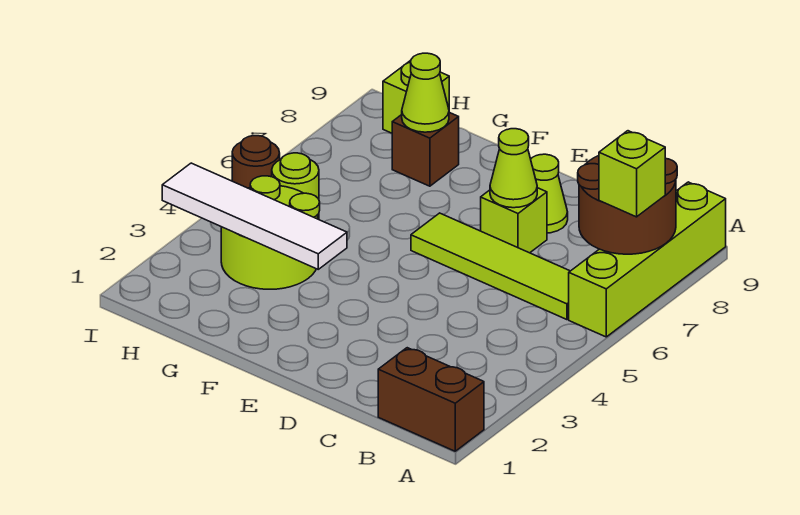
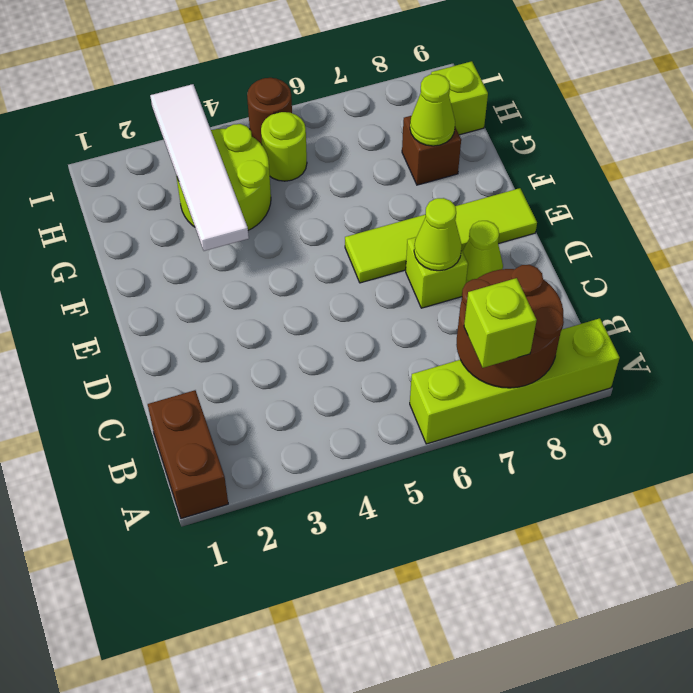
lime tile B6:E6 level 1 -> lime tile E6:E9 level 1

